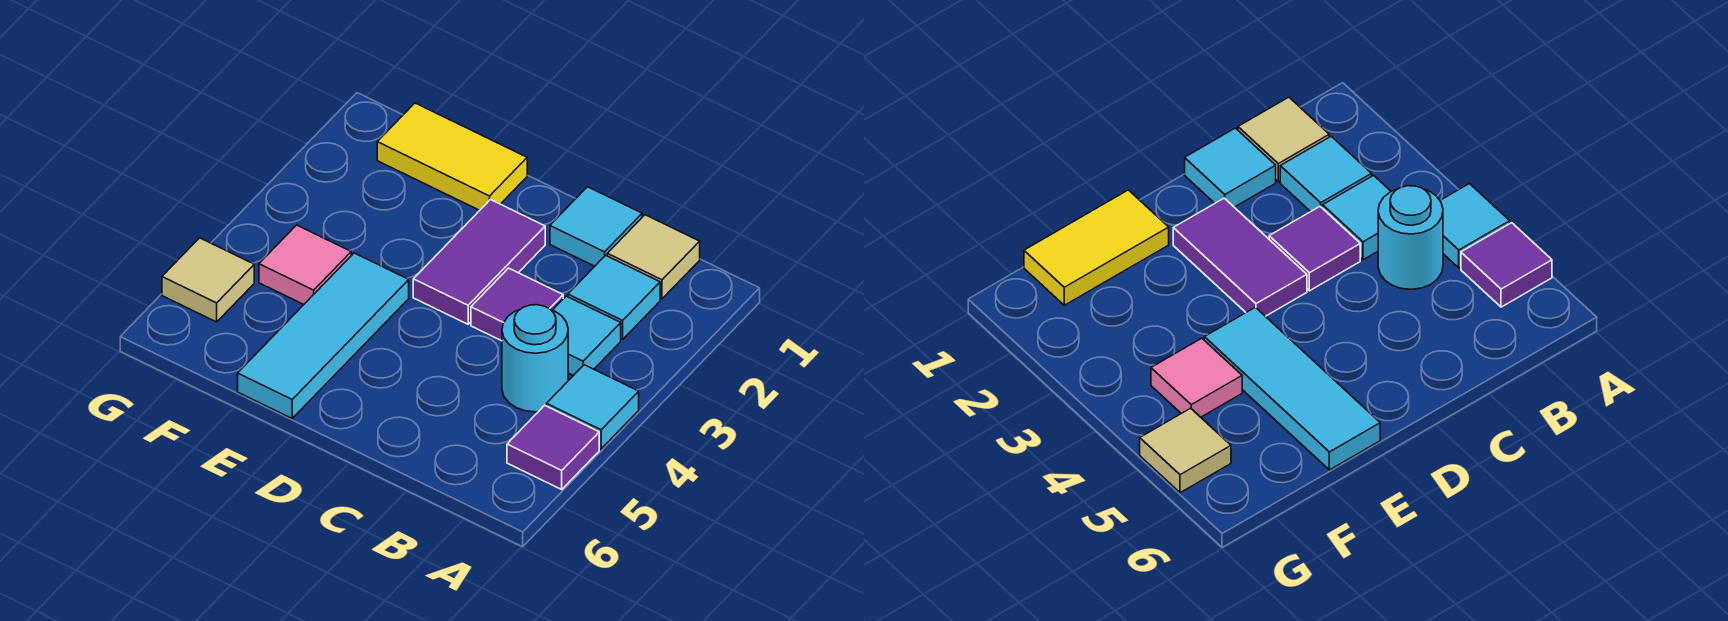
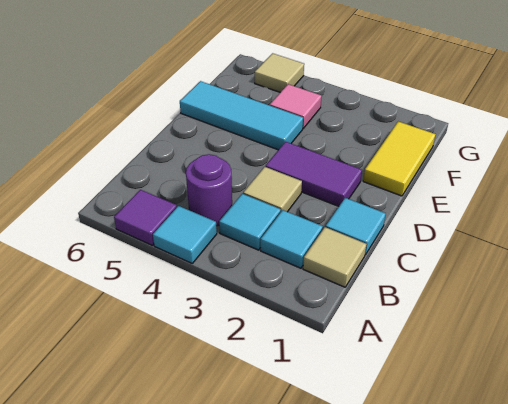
cyan round brick B4 level 1 -> purple round brick B4 level 1
purple tile C3 level 1 -> tan tile C3 level 1

